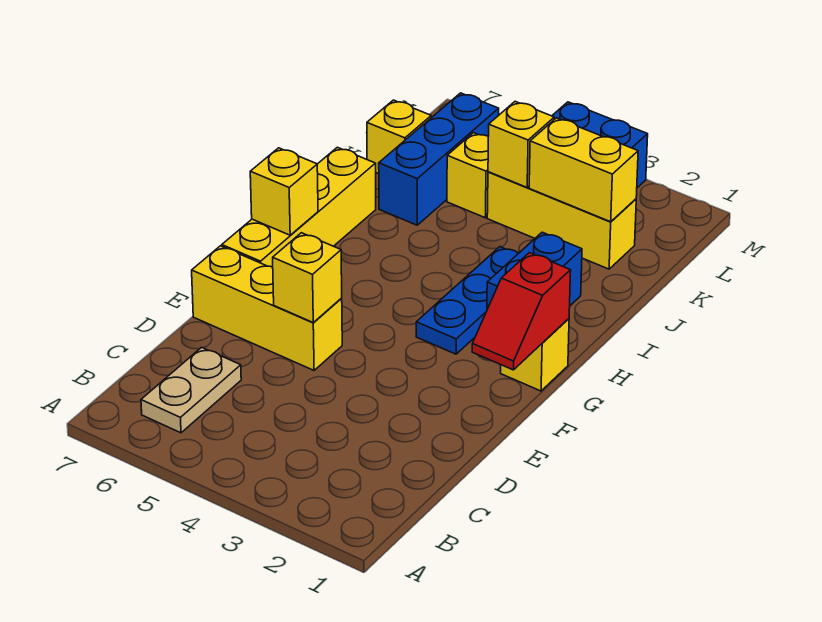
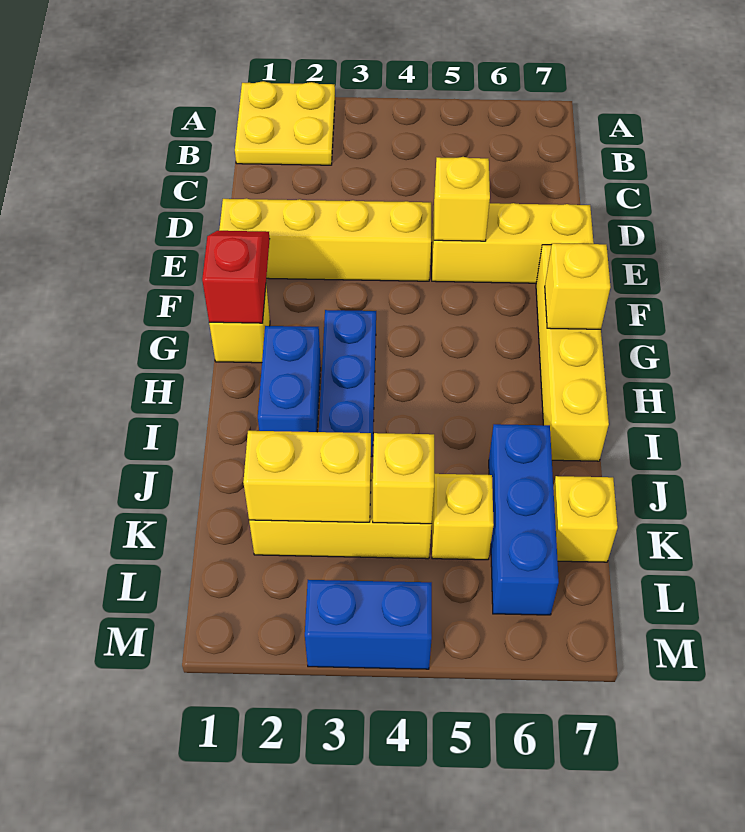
none -> yellow plate A1:B2 level 1
tan plate B6:C6 level 1 -> none
none -> yellow brick E1:E4 level 1

